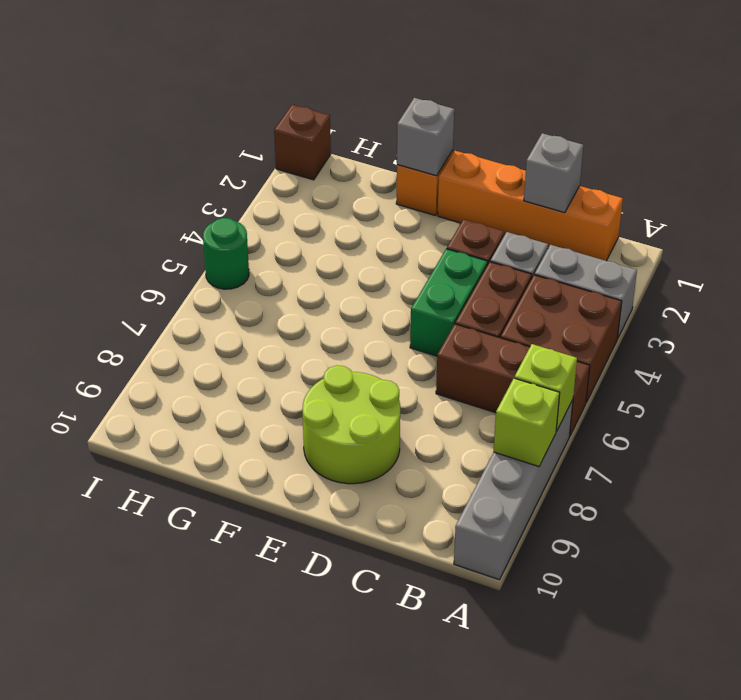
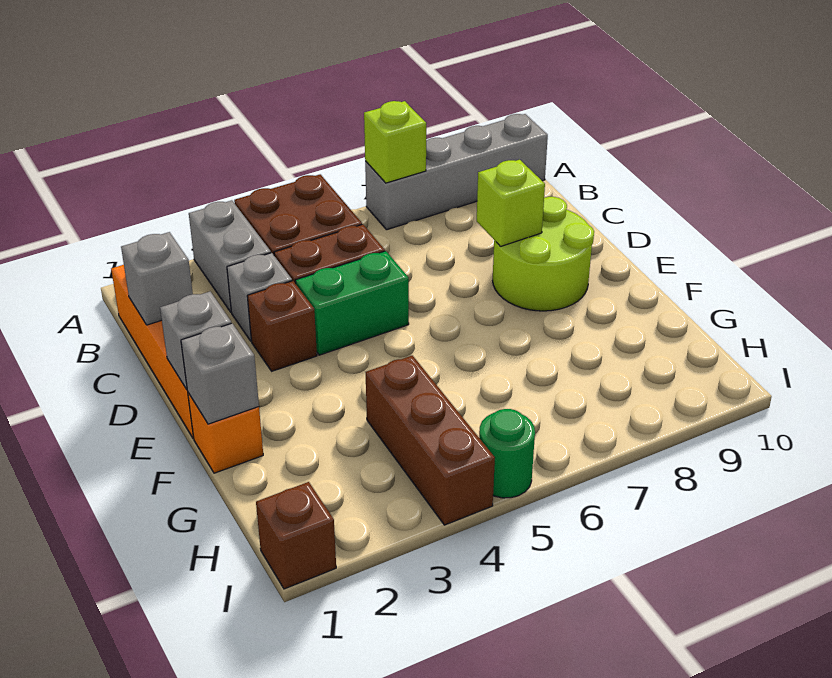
brown brick A6:C6 level 1 -> brown brick G4:I4 level 1
lime brick A8 level 2 -> lime brick D8 level 2
none -> grey brick E1 level 2

